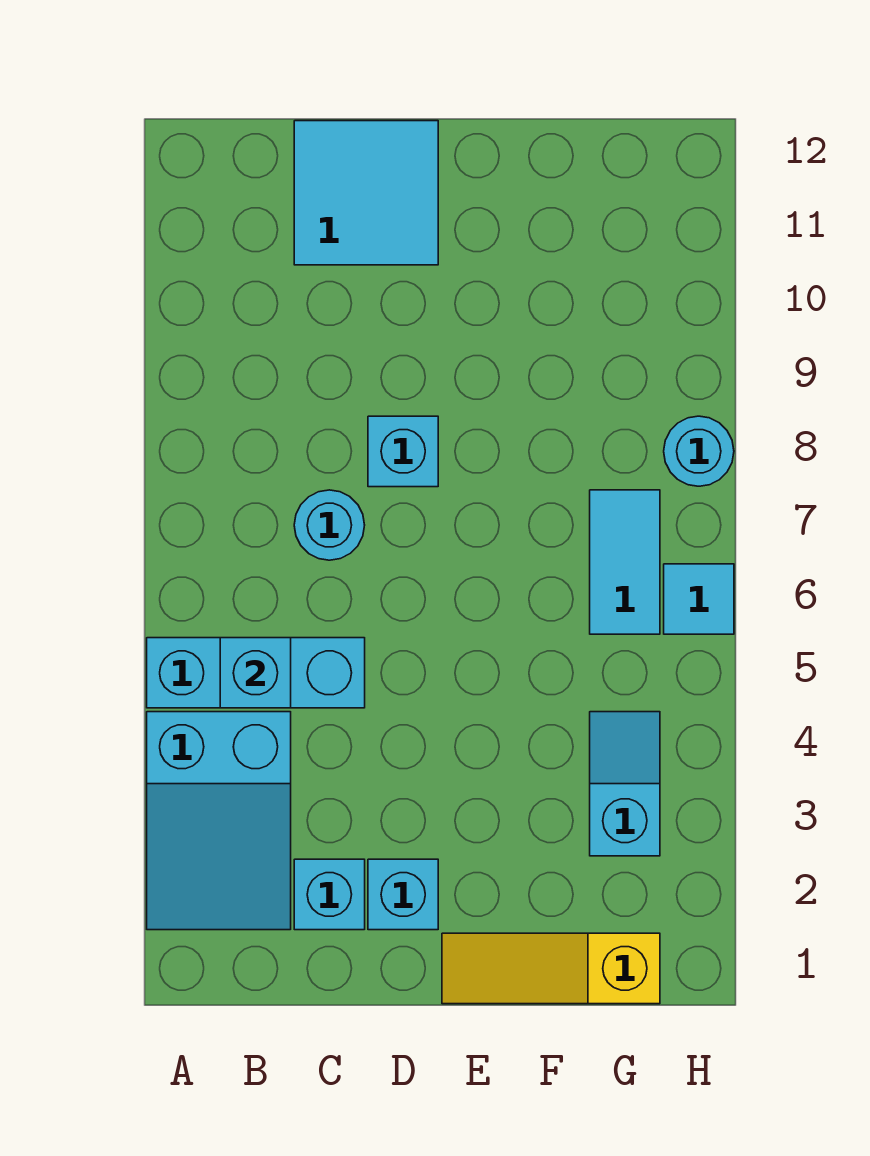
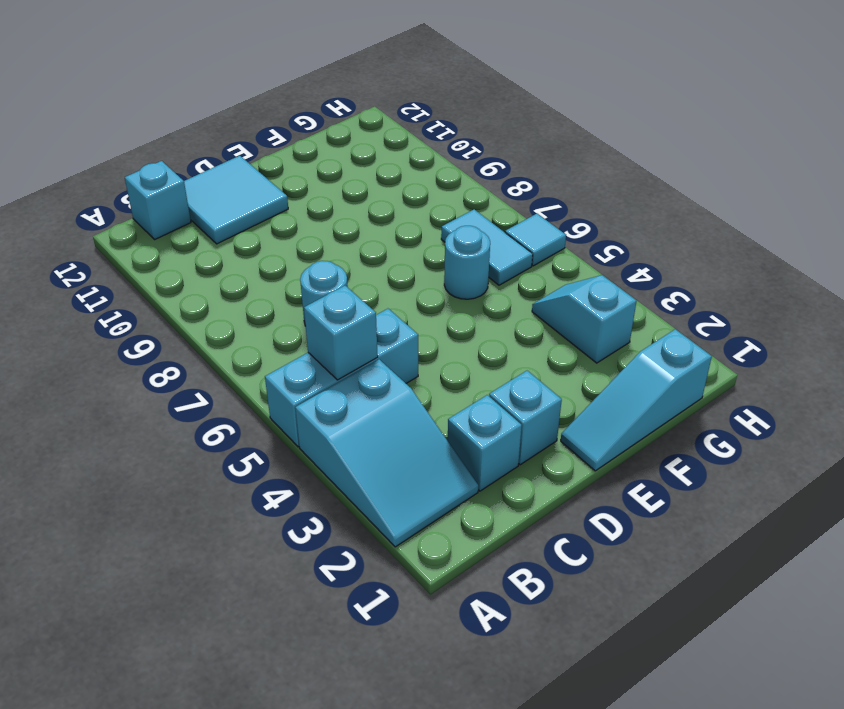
cyan brick D8 level 1 -> cyan brick B12 level 1
yellow slope E1:G1 level 1 top G -> cyan slope E1:G1 level 1 top G
cyan round brick H8 level 1 -> cyan round brick F6 level 1

